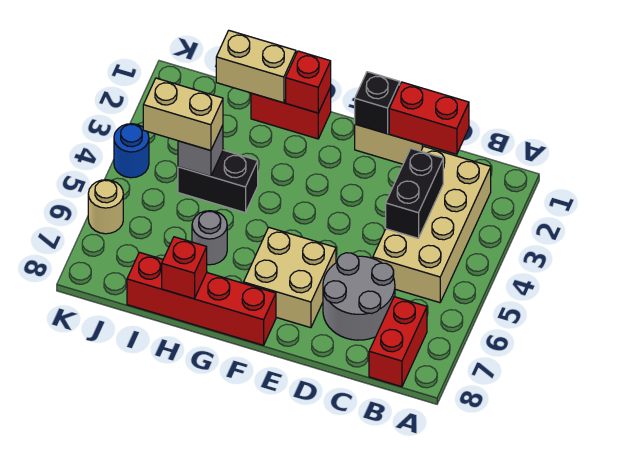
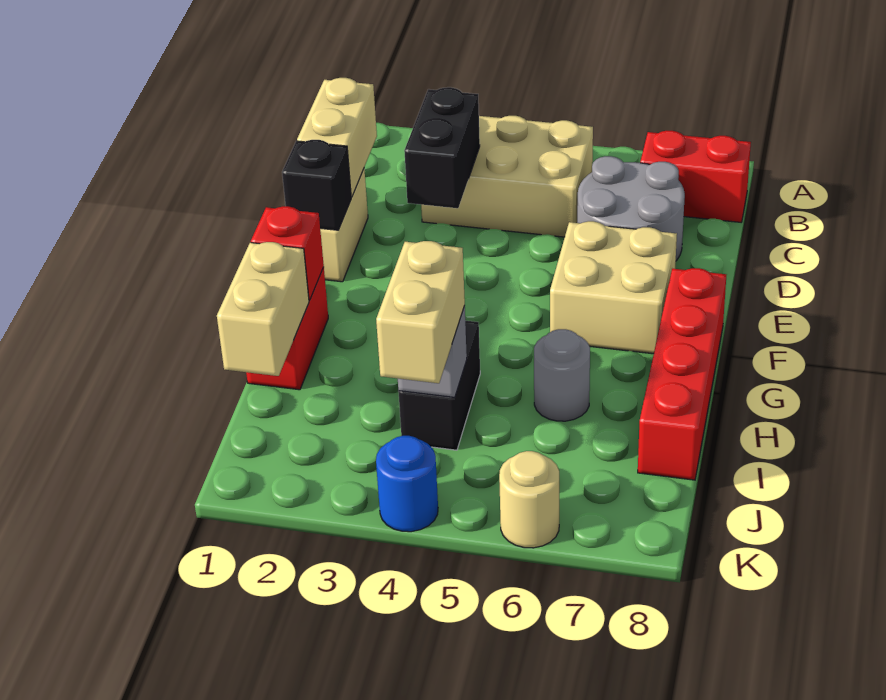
tan brick B2:C5 level 1 -> tan brick B3:C5 level 1
red brick C1:D1 level 2 -> tan brick C1:D1 level 2
black brick C3:C4 level 2 -> black brick C3:D3 level 2
red brick H8 level 2 -> none

